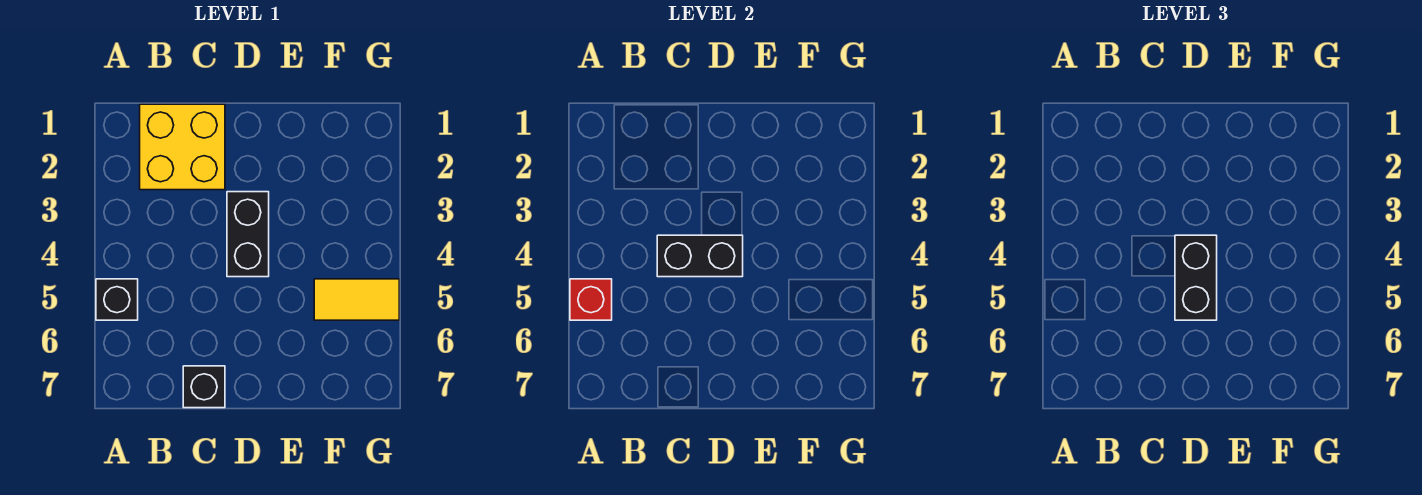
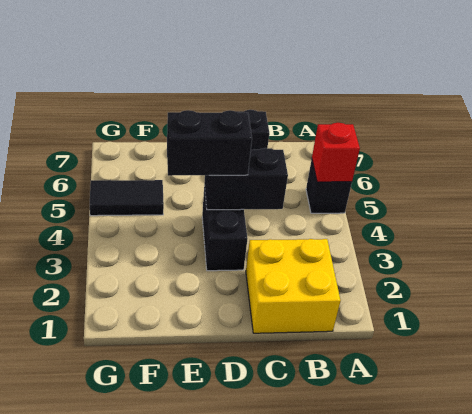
black brick D4:D5 level 3 -> black brick D4:E4 level 3
yellow tile F5:G5 level 1 -> black tile F5:G5 level 1

